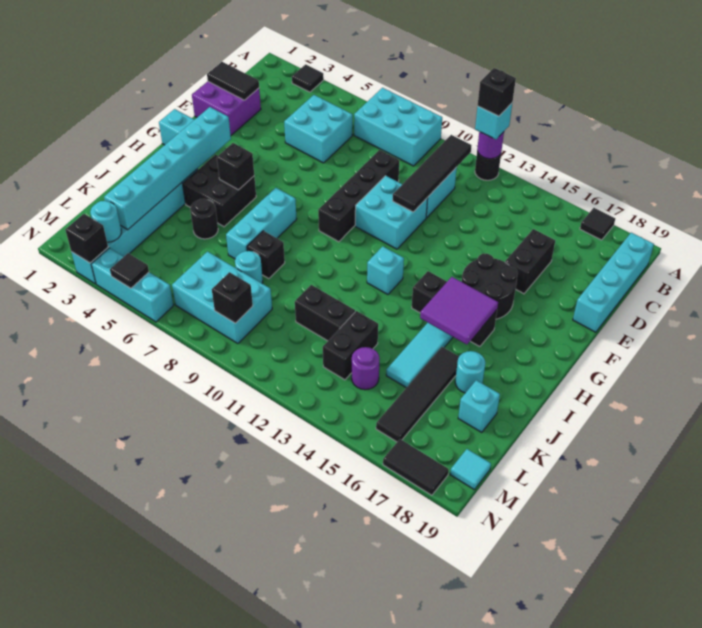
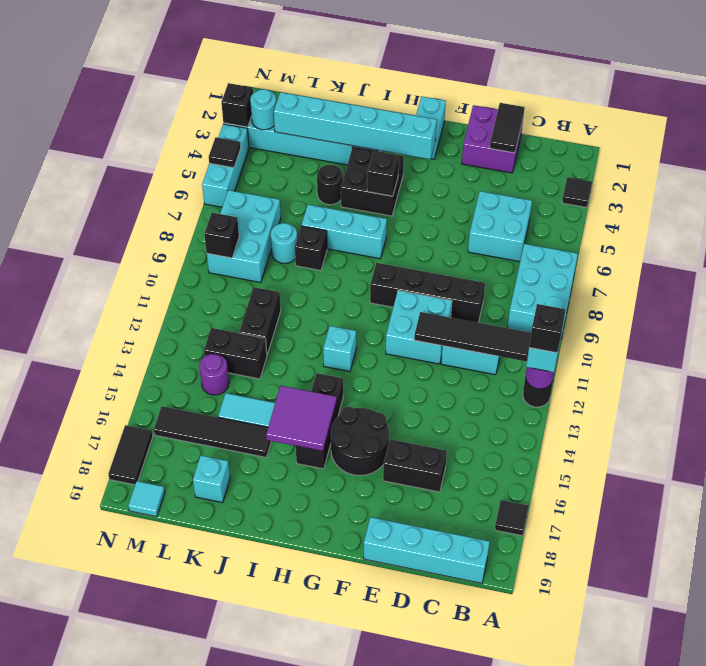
cyan round brick J17 level 1 -> none

